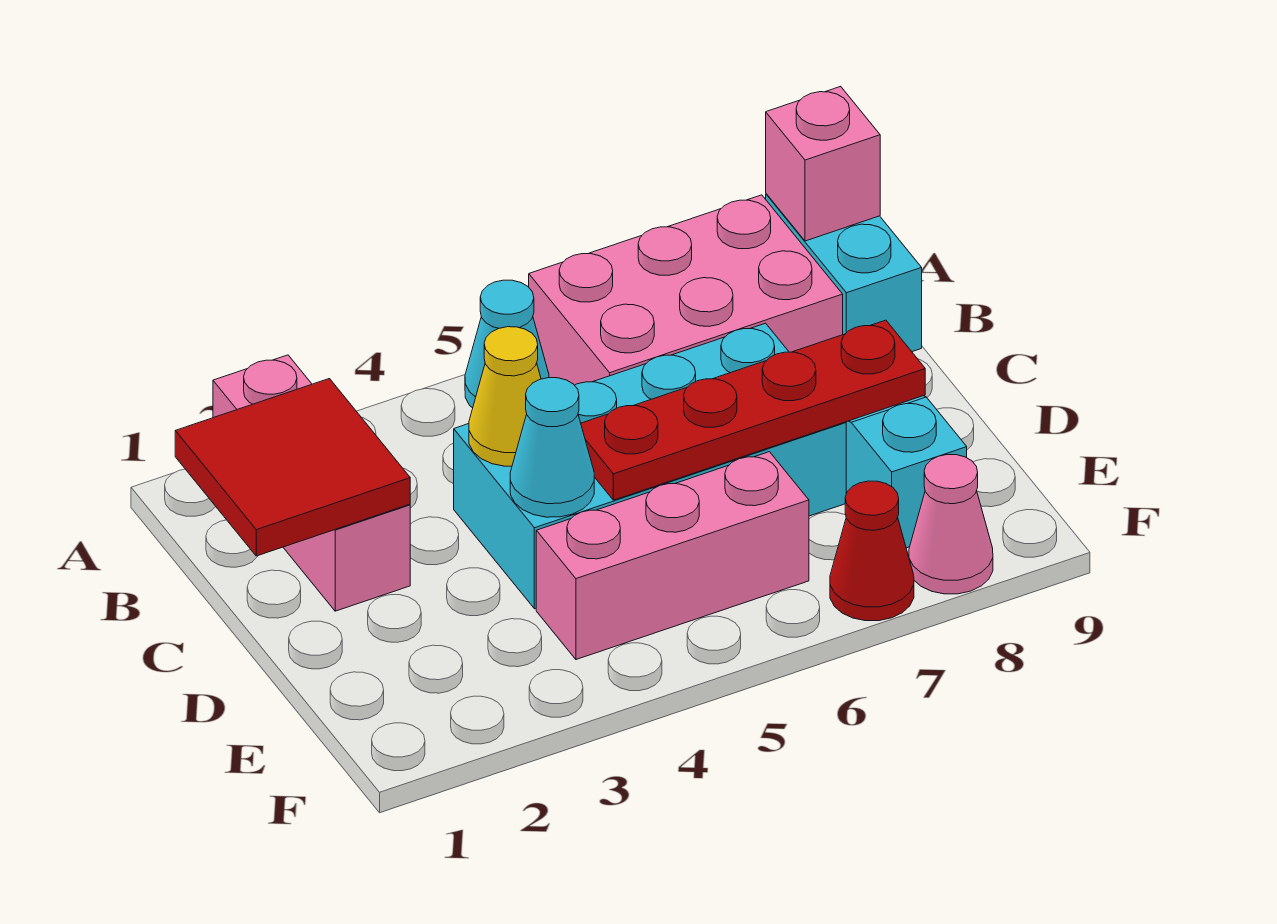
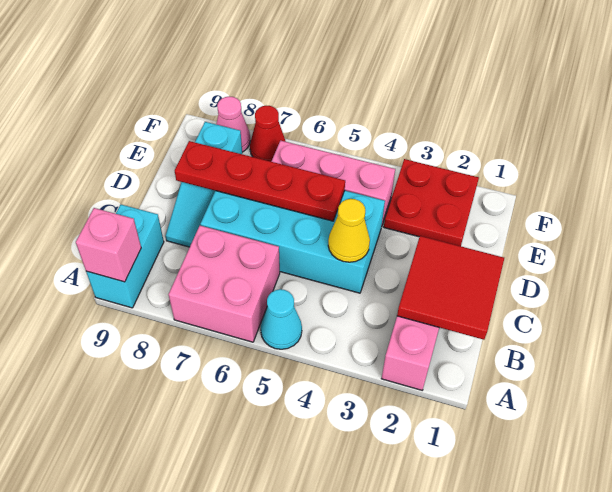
pink brick A6:B8 level 1 -> pink brick A6:B7 level 1
cyan cone D4 level 2 -> none
none -> red plate E2:F3 level 1

